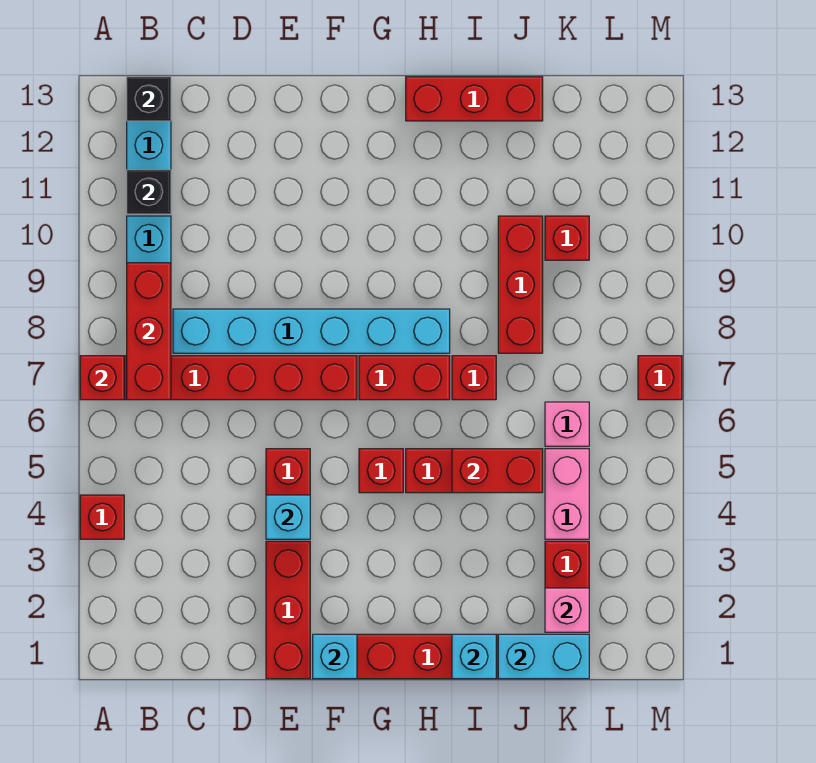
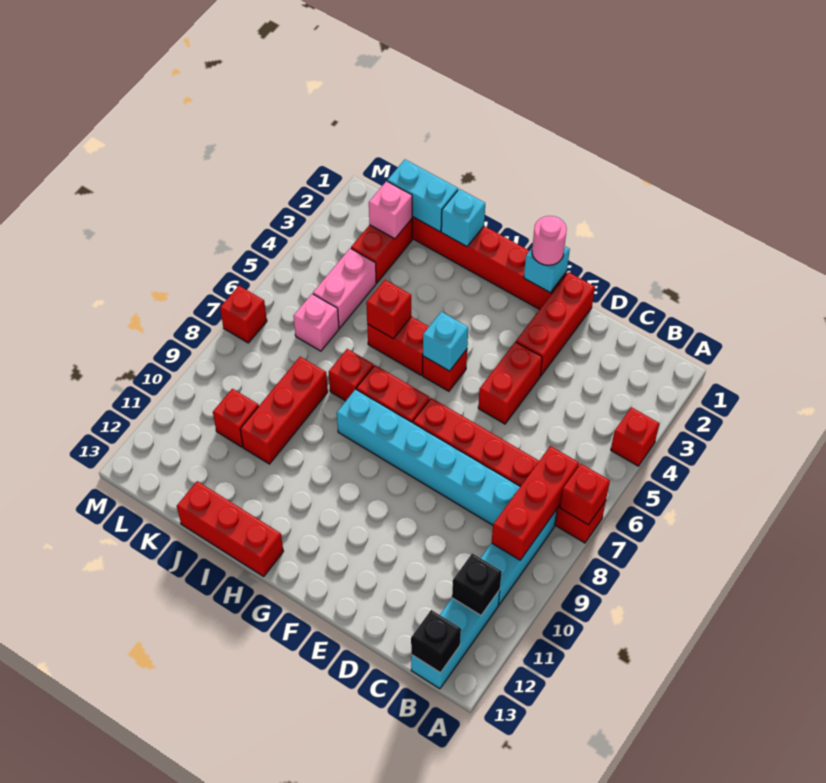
cyan brick E4 level 2 -> cyan brick G5 level 2
none -> pink round brick F1 level 3
red brick I5:J5 level 2 -> red brick I5 level 2

